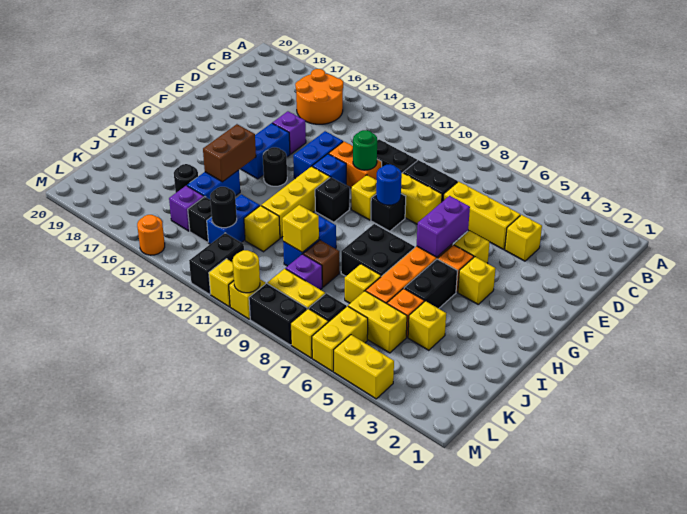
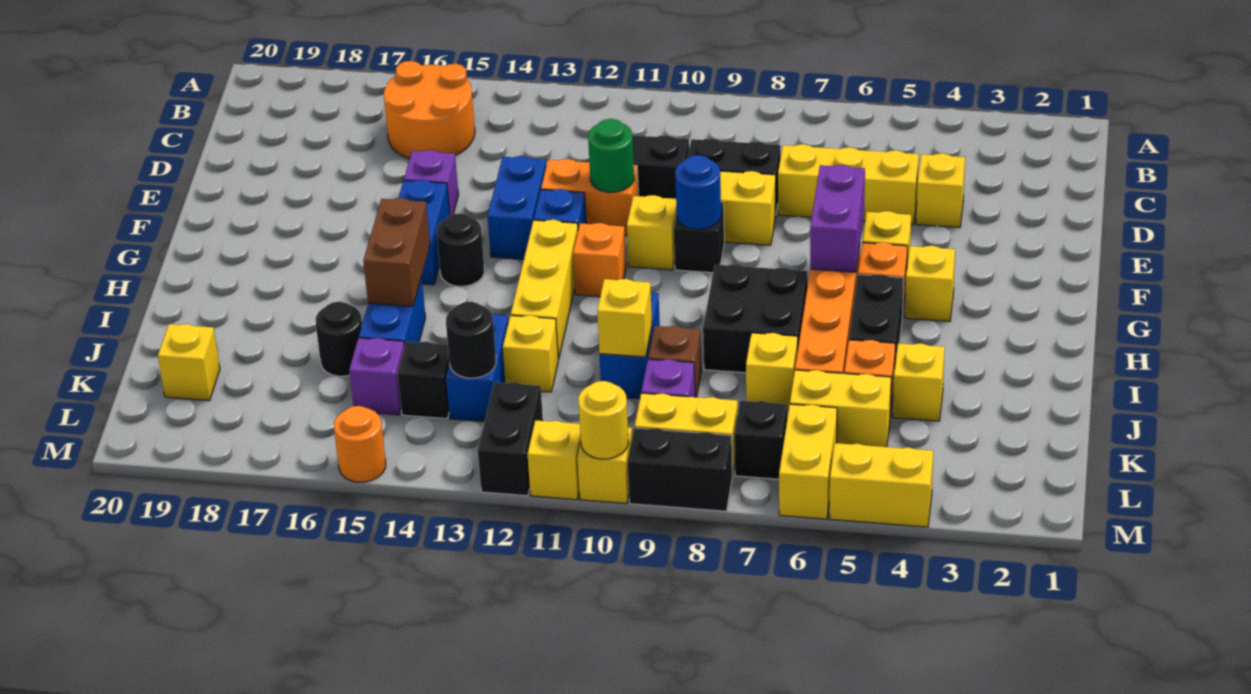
black brick G11 level 1 -> orange brick G11 level 1
yellow brick M7 level 1 -> yellow brick K19 level 1

